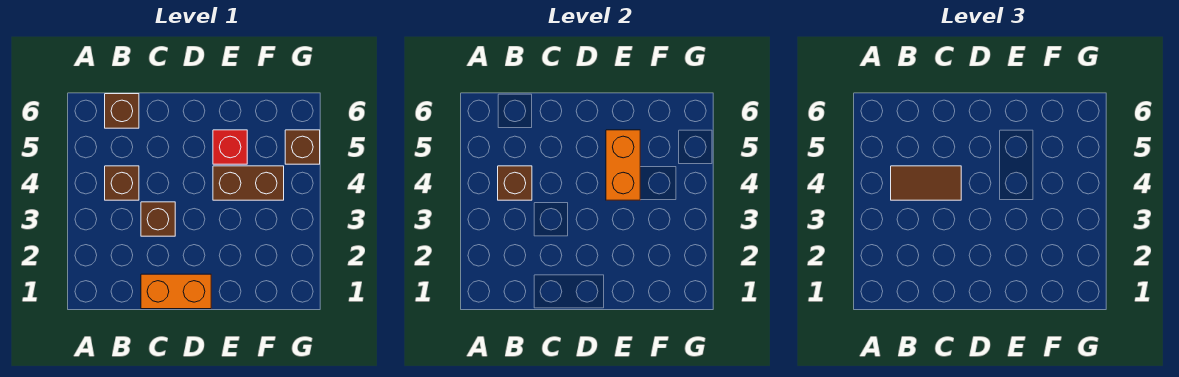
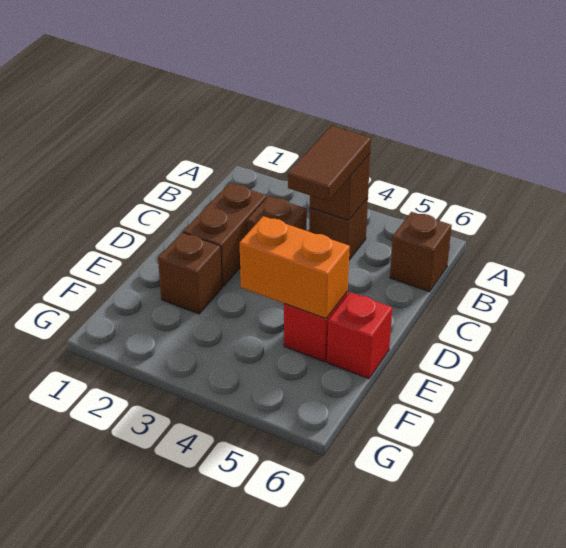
orange brick C1:D1 level 1 -> none
brown brick E4:F4 level 1 -> brown brick C2:D2 level 1
none -> red brick E6 level 1
brown brick G5 level 1 -> brown brick E2 level 1

